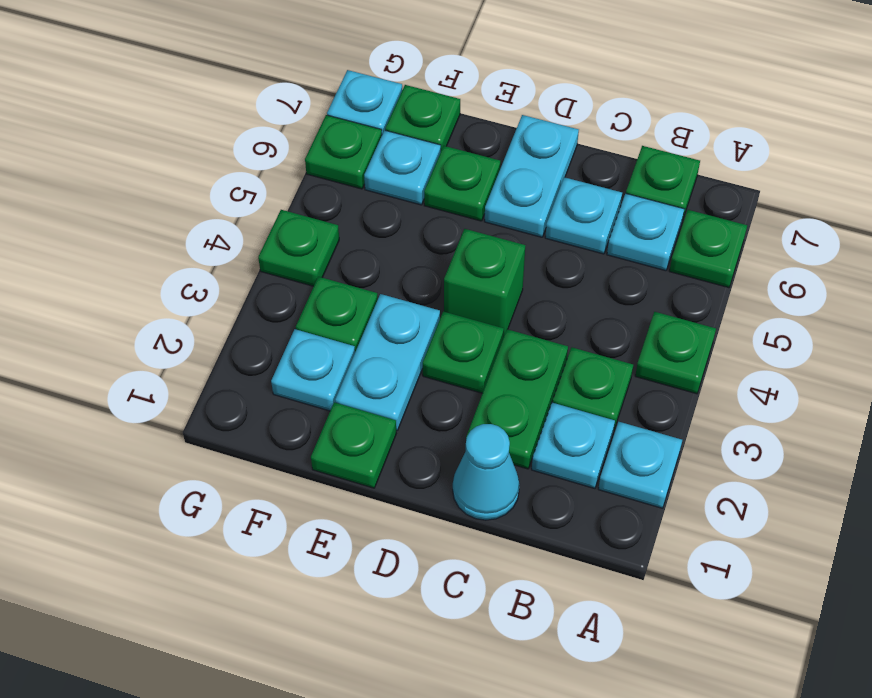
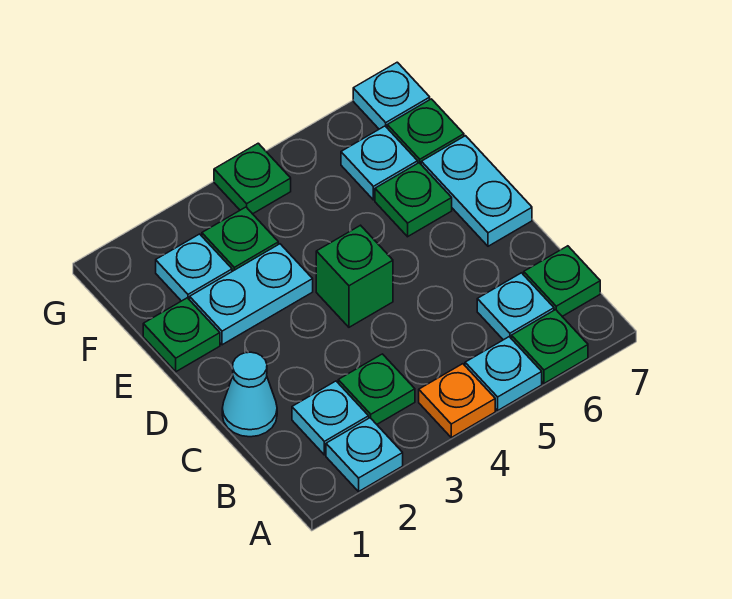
green plate A4 level 1 -> orange plate A4 level 1
green plate C2:C3 level 1 -> none
cyan plate C6 level 1 -> cyan plate A5 level 1
green plate D3 level 1 -> none
cyan plate D6:D7 level 1 -> cyan plate D7:E7 level 1
green plate G6 level 1 -> none

